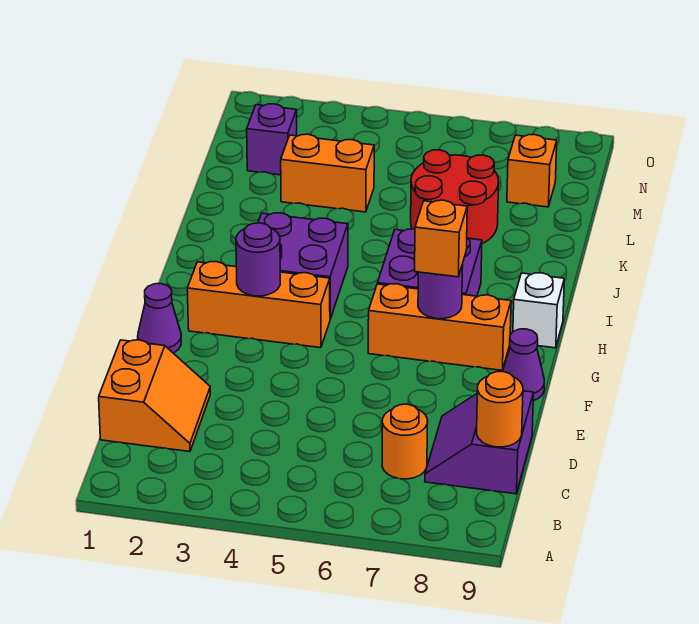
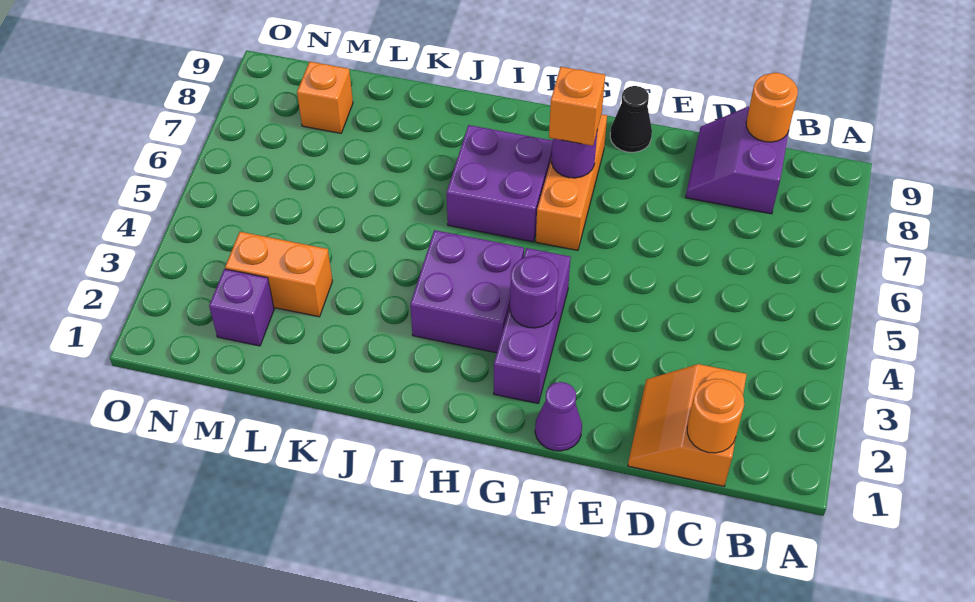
orange slope C1:D2 level 1 top 1 -> orange slope C1:D2 level 1 top C
orange round brick C7 level 1 -> orange round brick C1 level 2
purple slope C8:D9 level 1 top 9 -> purple slope C8:D9 level 1 top C
purple cone F9 level 1 -> black cone F9 level 1
orange brick G2:G4 level 1 -> purple brick G2:G4 level 1
white brick H9 level 1 -> none
red round brick K6:L7 level 1 -> none
orange brick L3:L4 level 1 -> orange brick L3:M3 level 1

